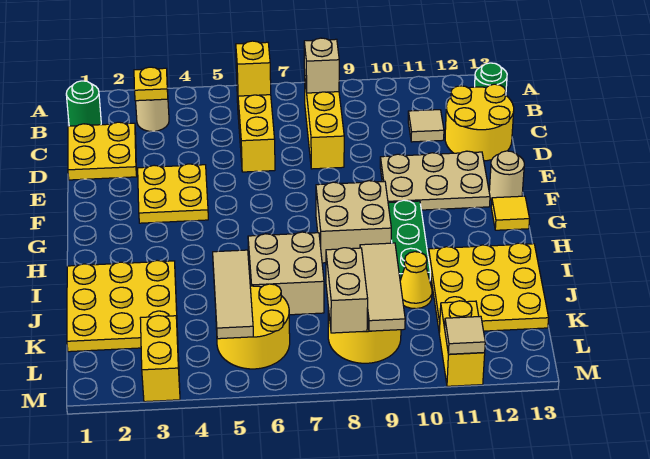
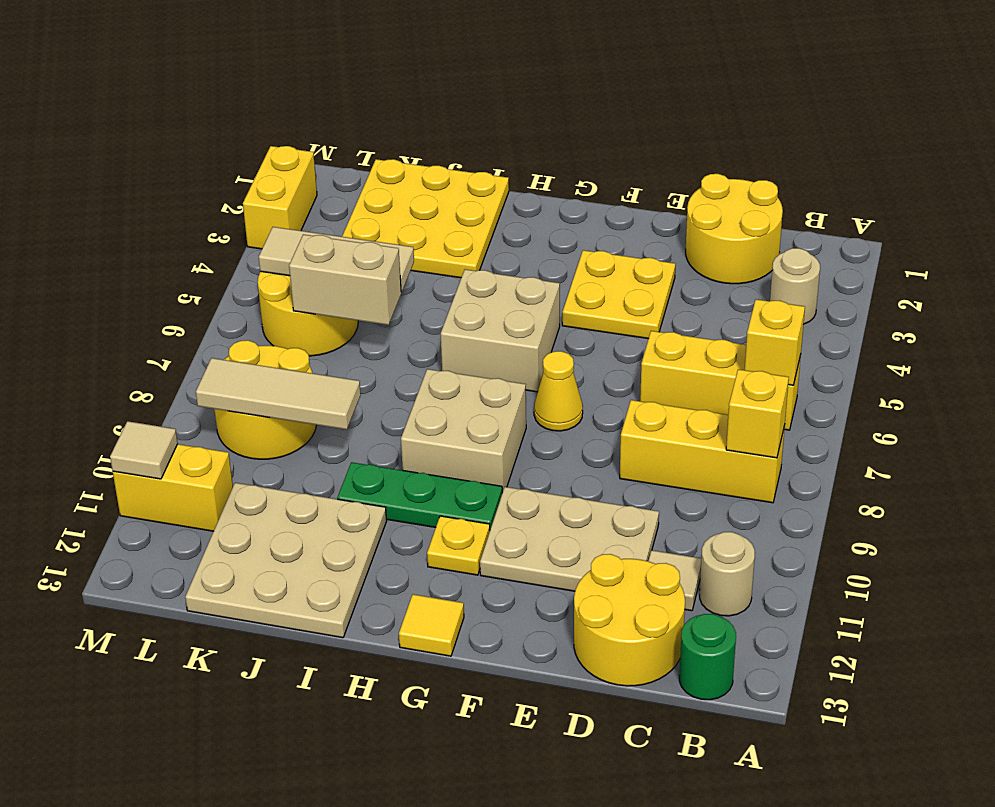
green round brick B1 level 1 -> none
yellow plate B3 level 2 -> yellow plate G11 level 1
tan brick B8 level 2 -> yellow brick B8 level 2
yellow plate C1:D2 level 1 -> yellow round brick C1:D2 level 1
tan plate E10:F12 level 1 -> tan plate D10:F11 level 1
tan round brick F13 level 1 -> tan round brick B11 level 1
tan brick I6:J7 level 1 -> tan brick G5:H6 level 1
yellow plate I11:K13 level 1 -> tan plate I11:K13 level 1
yellow cone J10 level 1 -> yellow cone F7 level 1
tan brick K8:L8 level 2 -> tan brick J6:K6 level 2
yellow brick L3:M3 level 1 -> yellow brick M2:M3 level 1

